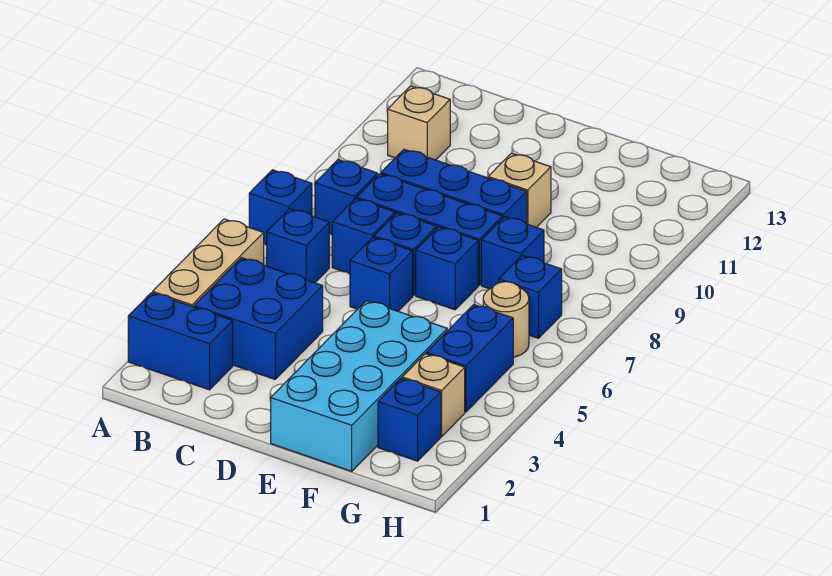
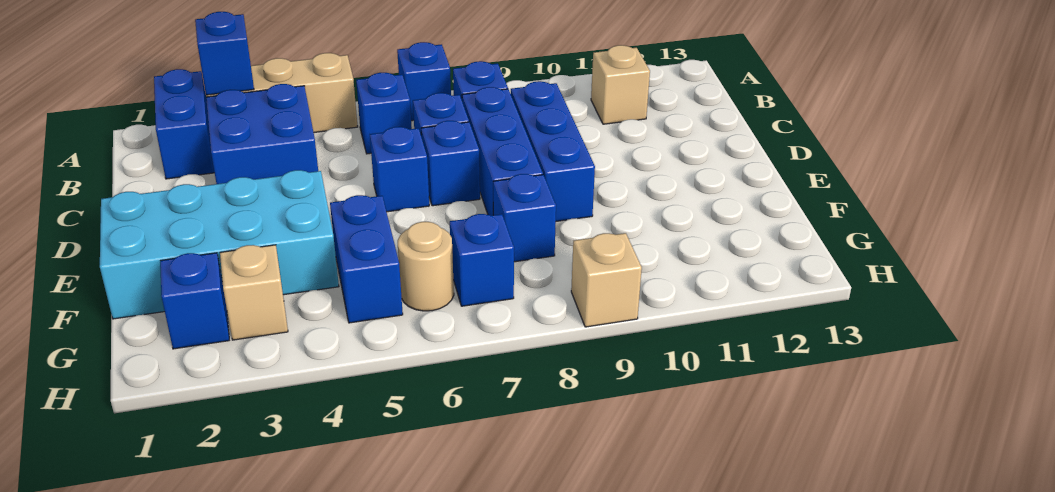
blue brick E7 level 1 -> blue brick A3 level 2
tan brick E10 level 1 -> tan brick H9 level 1
blue brick G4:G5 level 1 -> blue brick F5:G5 level 1

